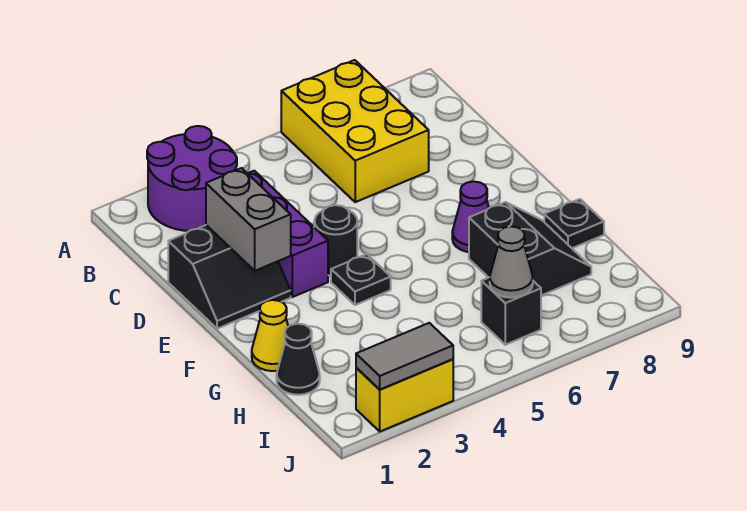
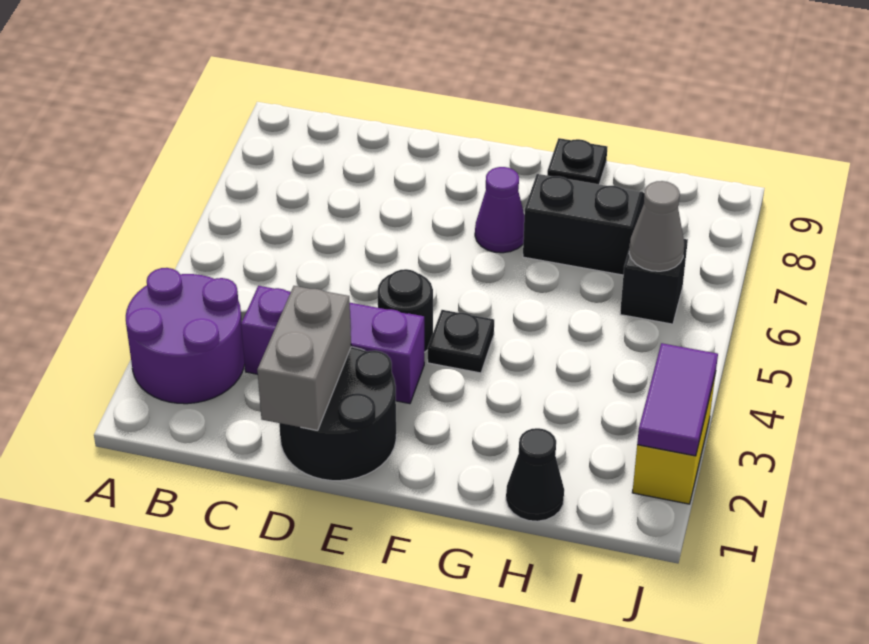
yellow brick A6:C7 level 1 -> none
black slope D1:E2 level 1 top D -> black round brick D1:E2 level 1
grey brick D2:E2 level 2 -> grey brick D1:D2 level 2
yellow cone G1 level 1 -> none
grey tile J2:J3 level 2 -> purple tile J2:J3 level 2

